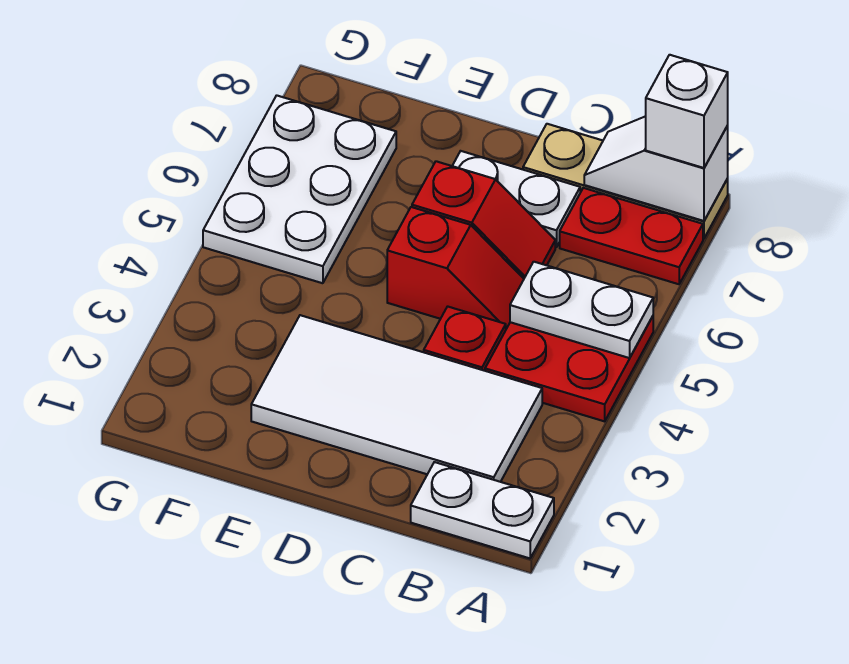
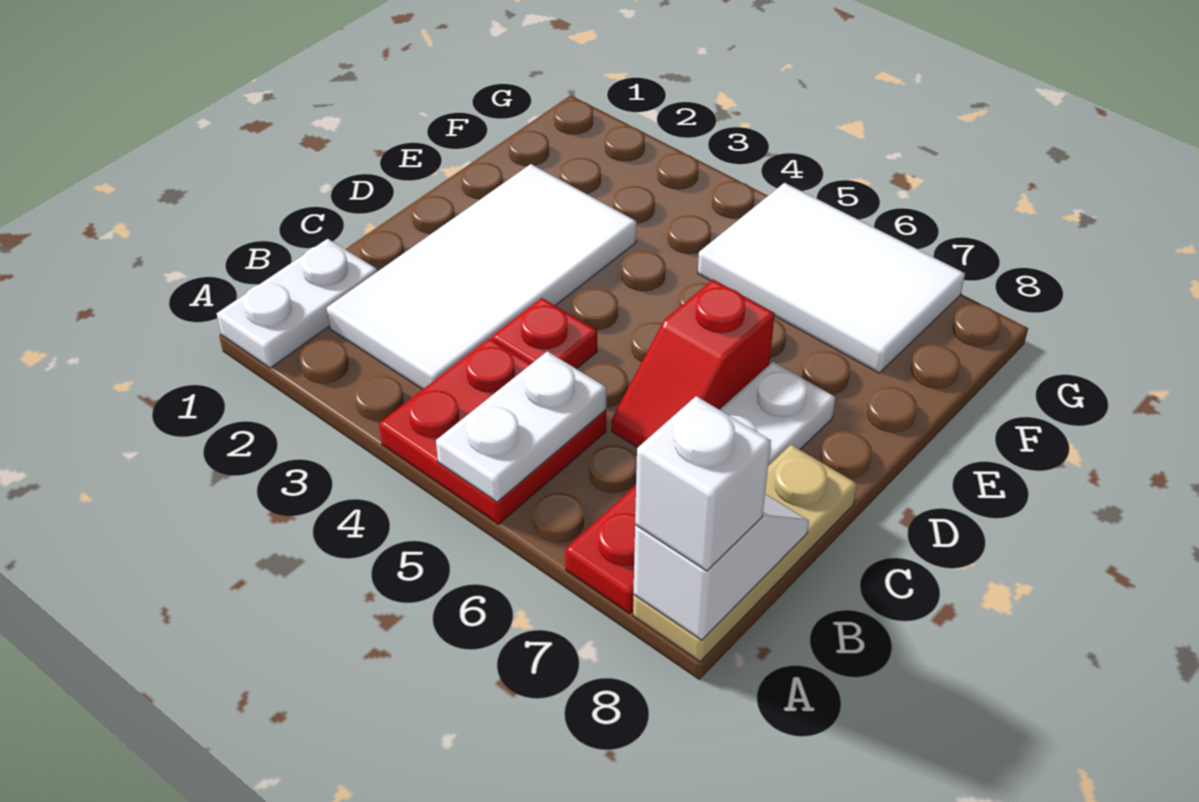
red slope C5:D5 level 1 top D -> none
white plate F5:G7 level 1 -> white tile F5:G7 level 1

